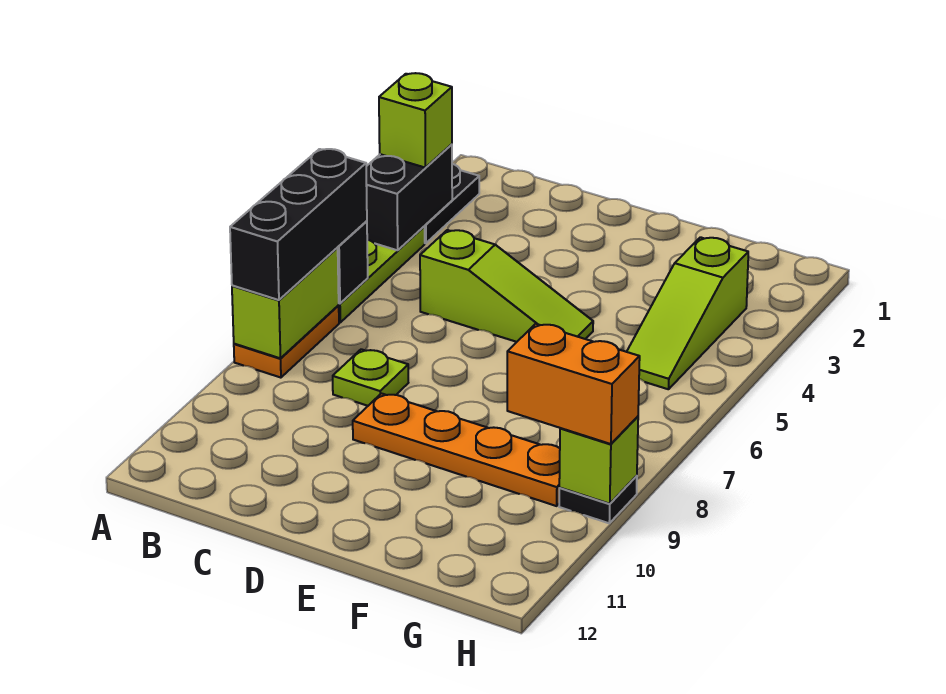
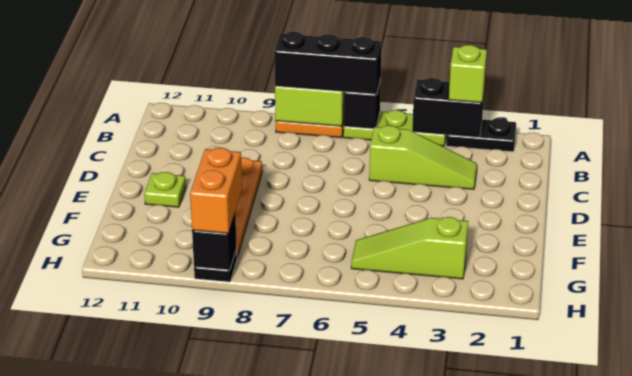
lime slope C5:E5 level 1 top C -> lime slope C3:C5 level 1 top 5
lime plate C8 level 1 -> lime plate E11 level 1
lime brick H9 level 2 -> black brick H9 level 2

